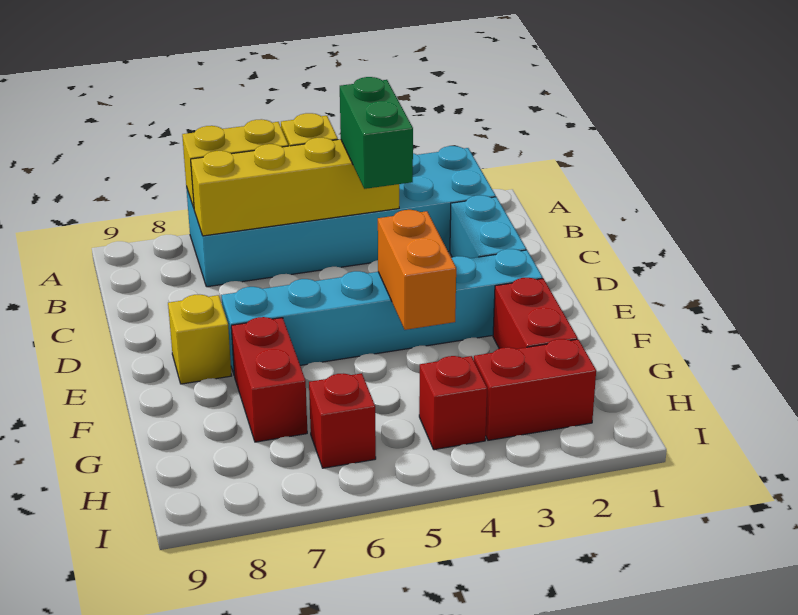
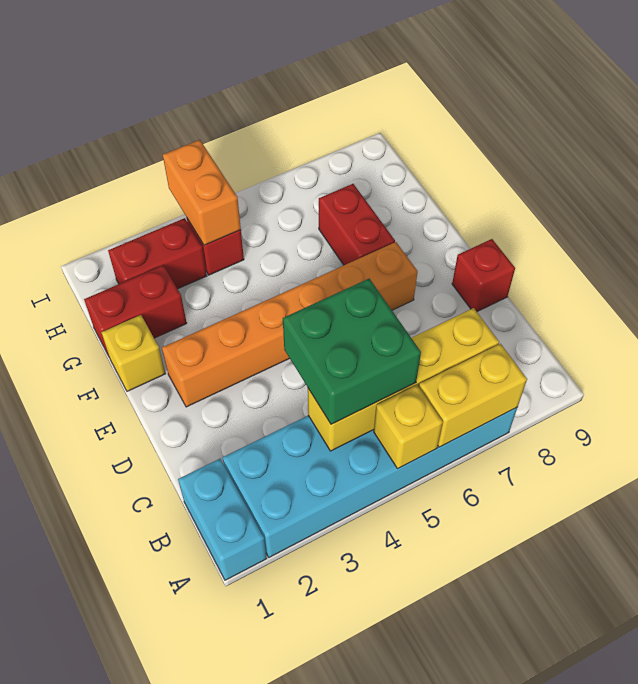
green brick B4:C4 level 3 -> green brick B4:C5 level 3
cyan brick C2:D2 level 1 -> cyan brick A1:B1 level 1
cyan brick E2:E7 level 1 -> orange brick E2:E7 level 1
orange brick E4:F4 level 2 -> orange brick H4:I4 level 2
yellow brick E8 level 1 -> yellow brick F1 level 1
red brick F2:G2 level 1 -> red brick G1:G2 level 1
red brick H6 level 1 -> red brick D9 level 1

